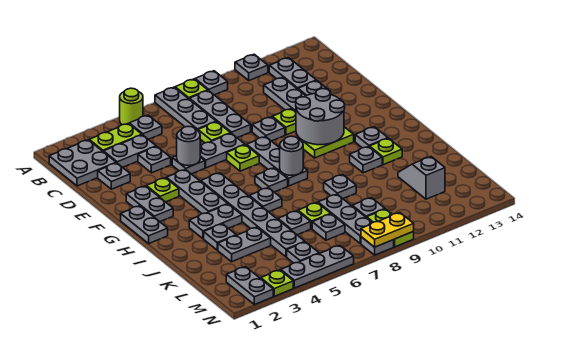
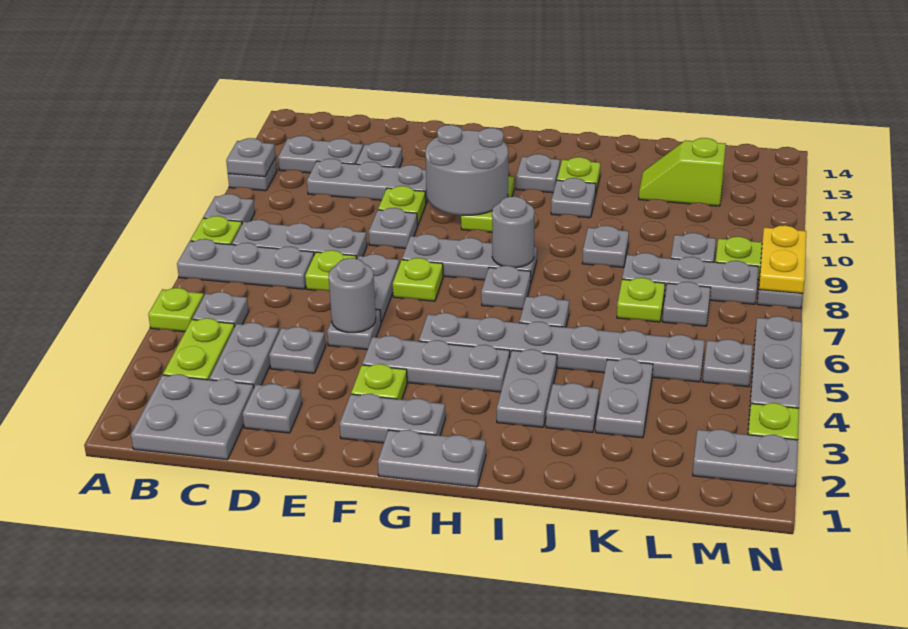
lime round brick A5 level 1 -> lime plate A5 level 1
grey plate K6 level 1 -> grey plate A11 level 2
grey slope K12:L12 level 1 top L -> lime slope K12:L12 level 1 top L

